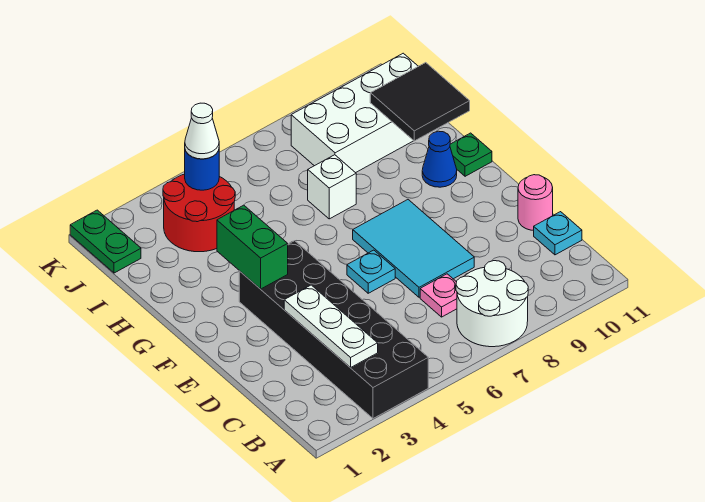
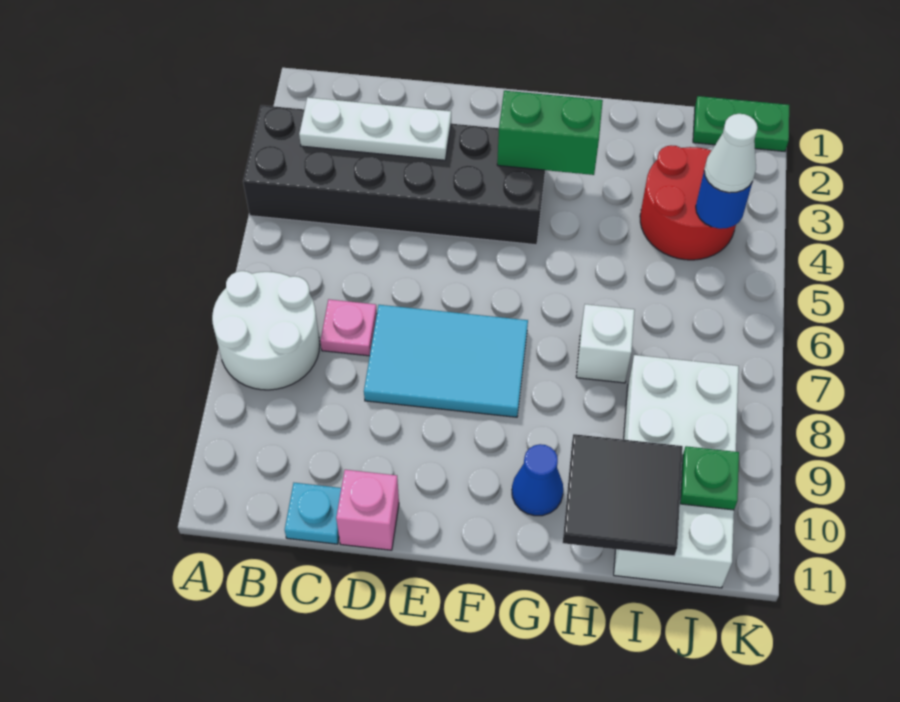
pink round brick D11 level 1 -> pink brick D11 level 1
cyan plate E6 level 1 -> none
green plate G11 level 1 -> green plate J10 level 2

